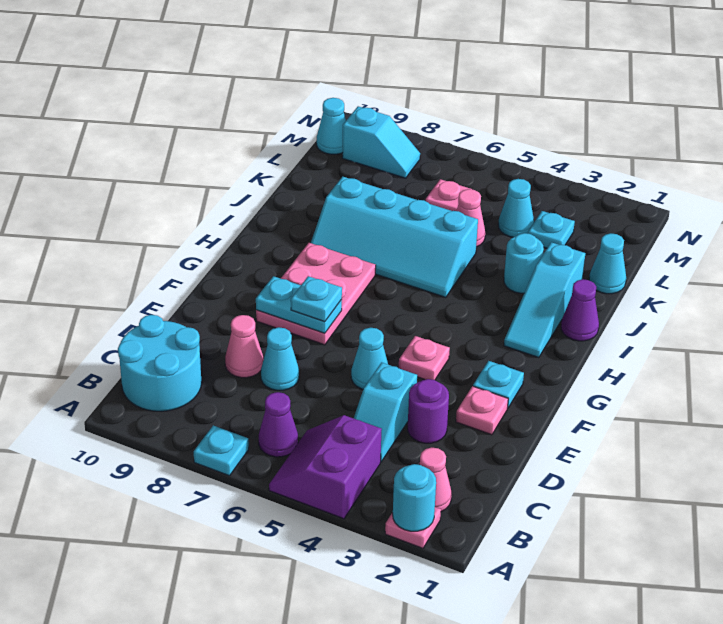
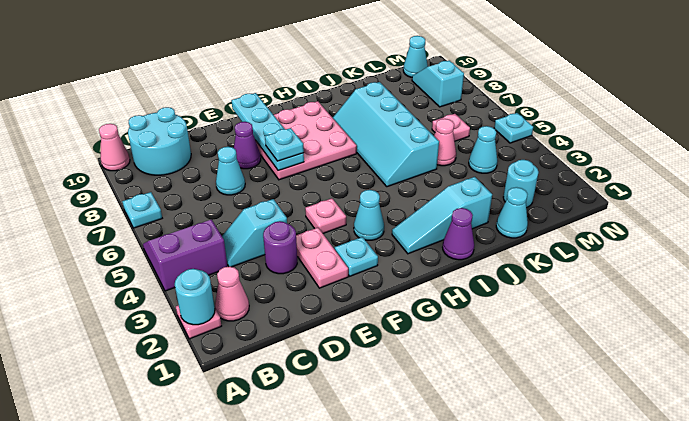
purple cone B6 level 1 -> purple cone E8 level 1
pink cone D8 level 1 -> pink cone A10 level 1
pink plate E2 level 1 -> pink plate E2:E3 level 1
cyan cone E5 level 1 -> cyan cone G3 level 1
pink plate F7:H8 level 1 -> pink plate F7:H9 level 1
cyan plate F7:F8 level 2 -> cyan plate F7:F10 level 2
cyan round brick J3 level 1 -> cyan round brick L2 level 1
cyan plate L3 level 1 -> cyan plate N5 level 1
cyan slope M8:M9 level 1 top 9 -> cyan slope M8:M9 level 1 top 8

